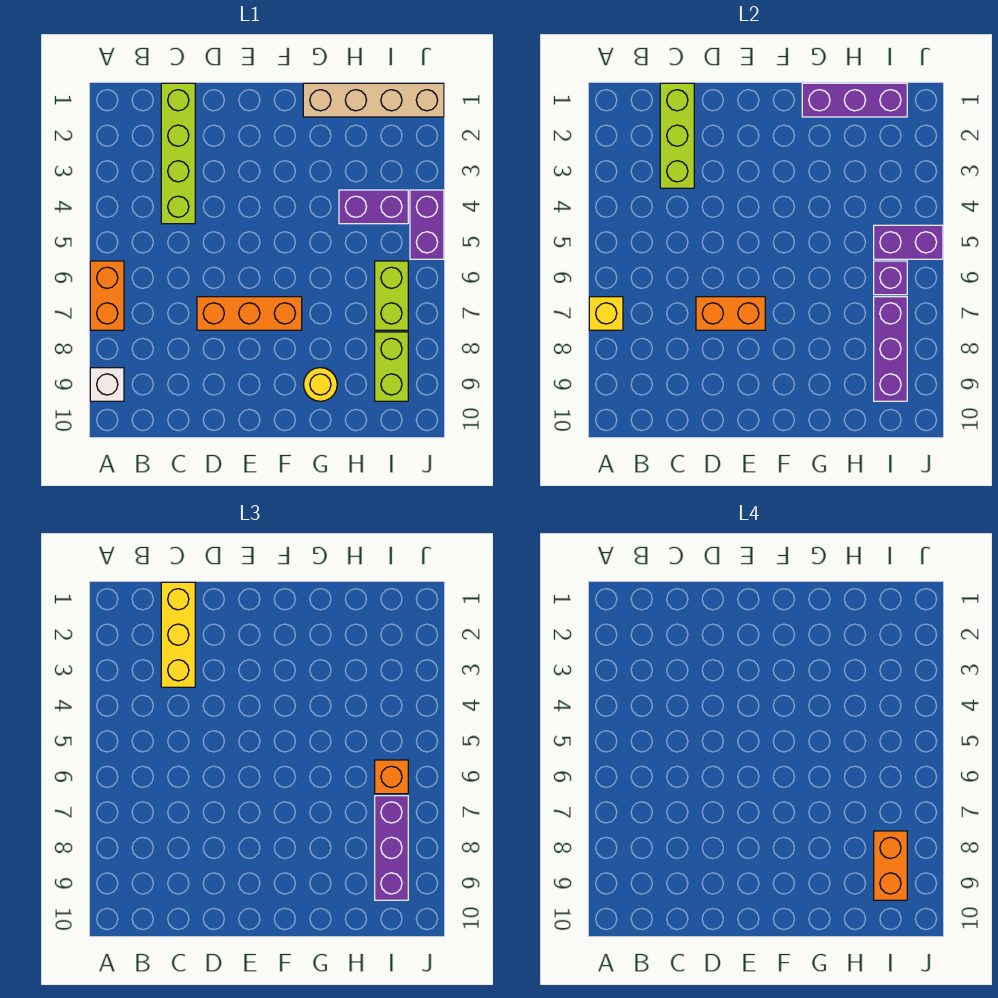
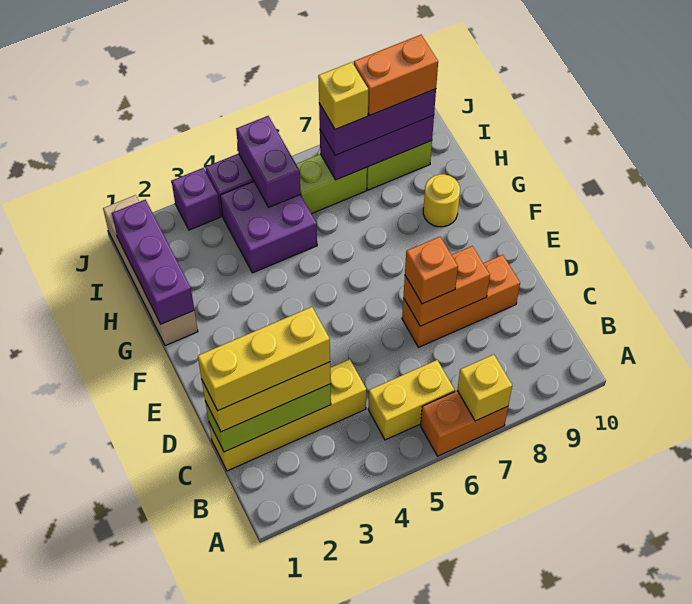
white brick A9 level 1 -> none
none -> yellow brick B5:B6 level 1
lime brick C1:C4 level 1 -> yellow brick C1:C4 level 1
none -> yellow brick C1:C3 level 4
orange brick D7:F7 level 1 -> orange brick D7:D9 level 1
orange brick D7:E7 level 2 -> orange brick D7:D8 level 2
purple brick H4:I4 level 1 -> purple brick H4:I5 level 1
purple brick I6 level 2 -> purple brick J3 level 1
orange brick I6 level 3 -> orange brick D7 level 3
none -> yellow brick I7 level 4

